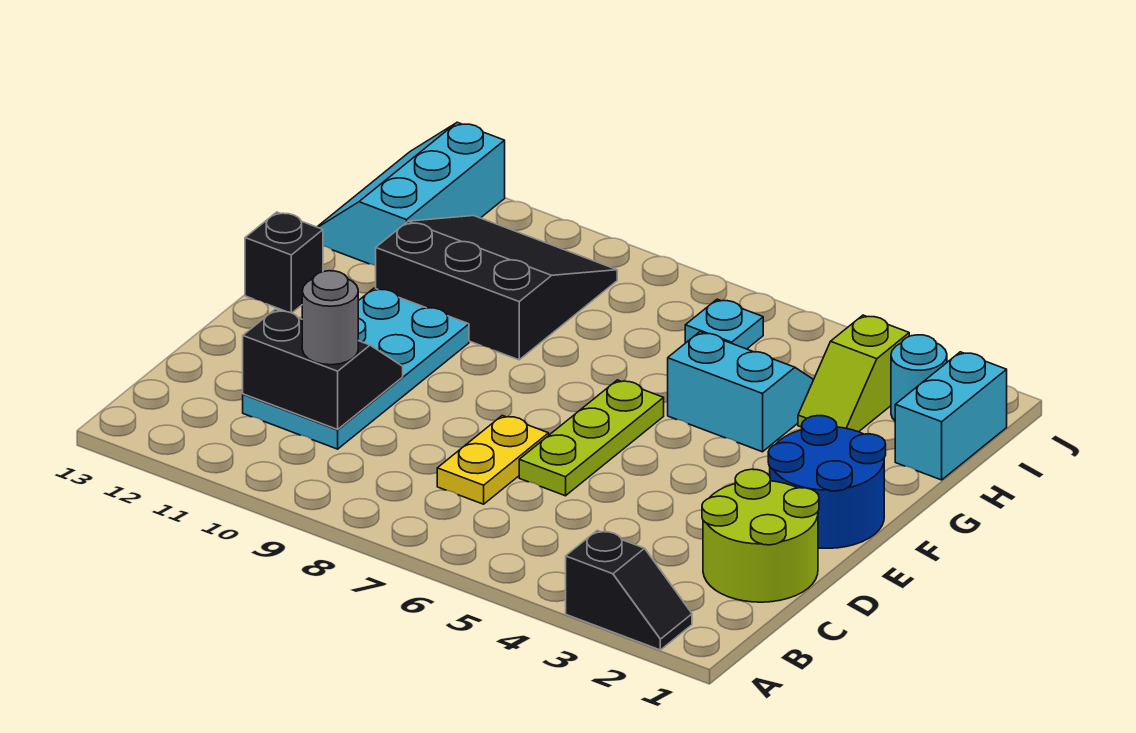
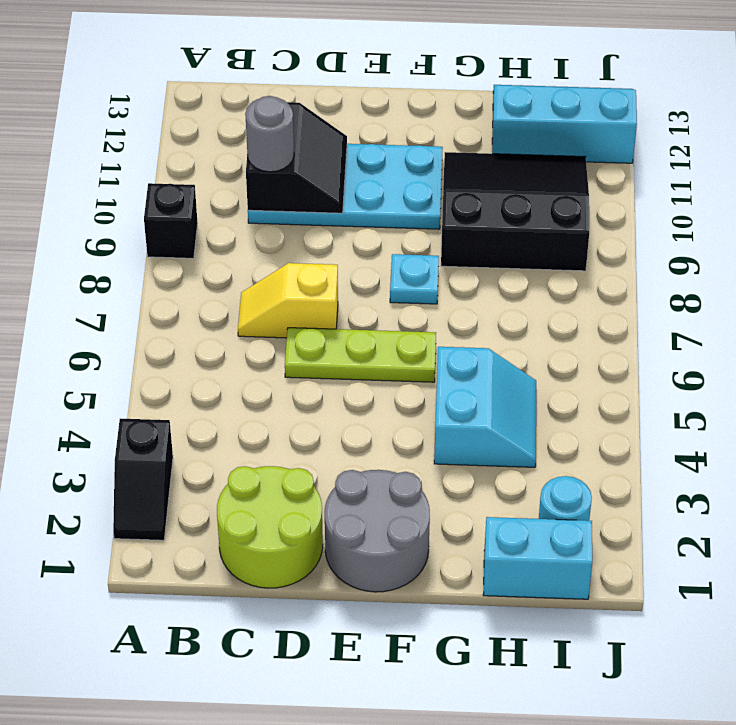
yellow plate C7:D7 level 1 -> yellow slope C7:D7 level 1 top D
blue round brick E1:F2 level 1 -> grey round brick E1:F2 level 1
black brick F13 level 1 -> black brick A9 level 1
black slope G9:I11 level 1 top G -> black slope G9:I11 level 1 top 9
lime slope H3:I3 level 1 top I -> none
cyan plate I6 level 1 -> cyan plate F8 level 1

